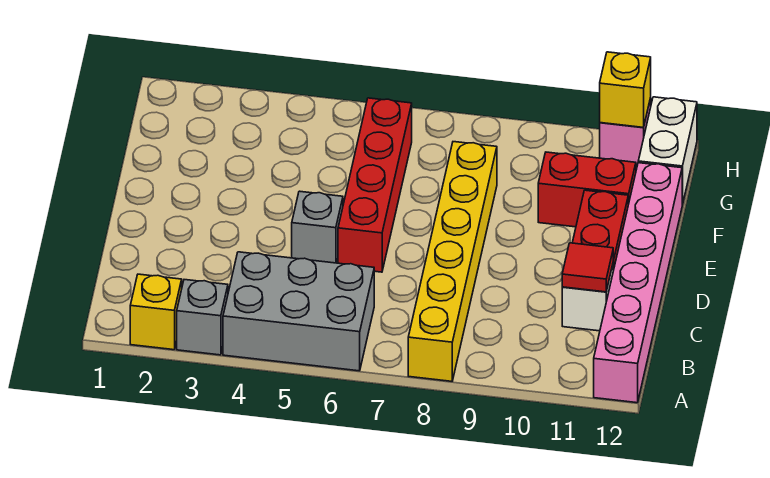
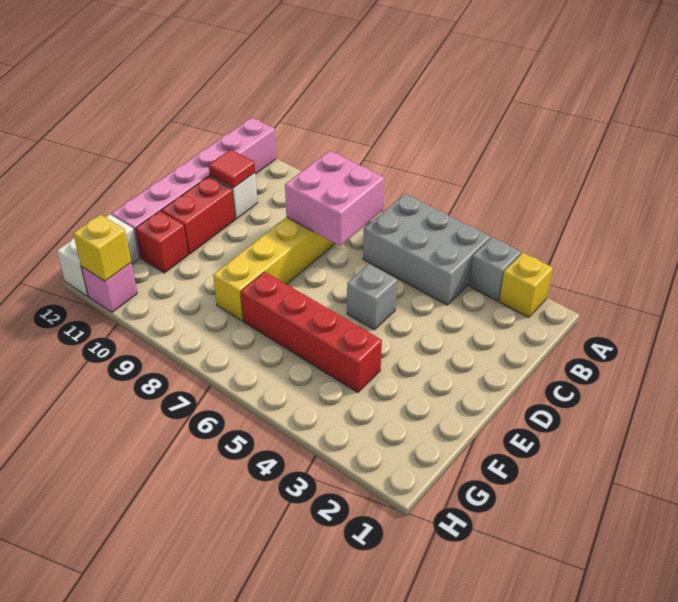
none -> pink brick B7:C8 level 2
red brick D6:G6 level 1 -> red brick F4:F7 level 1
red brick F10:F11 level 1 -> red brick F11 level 1

